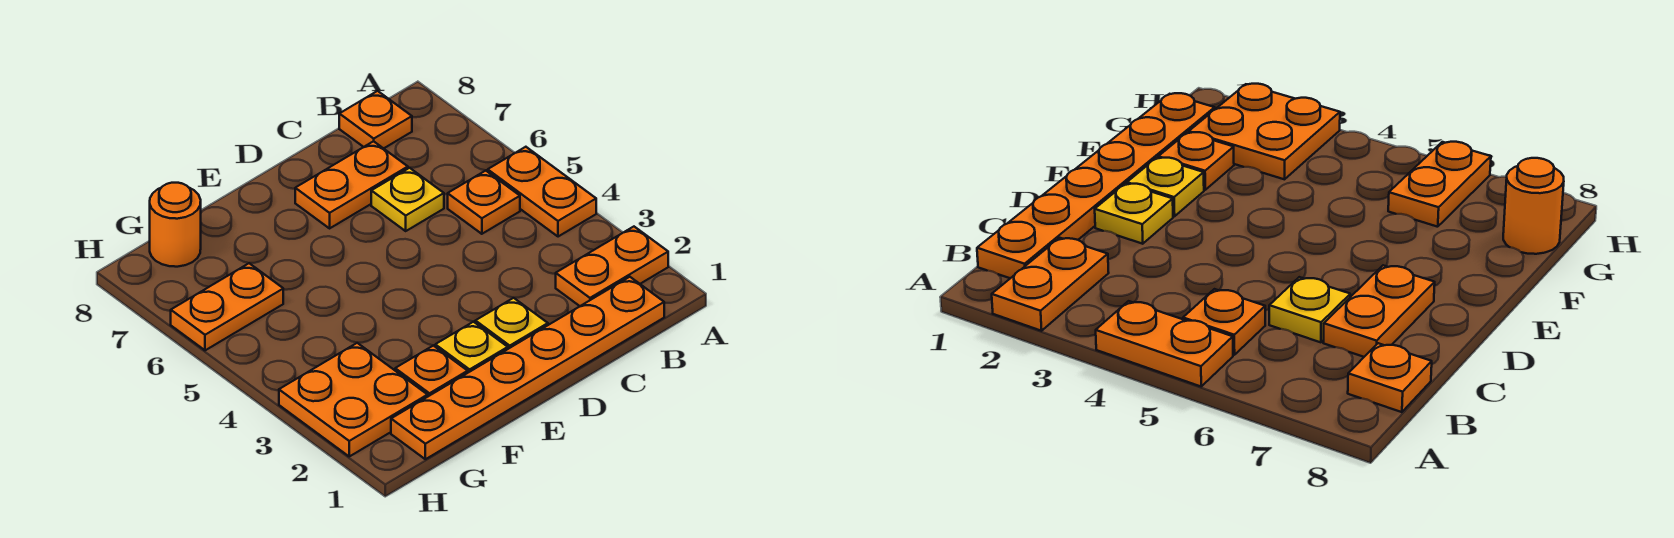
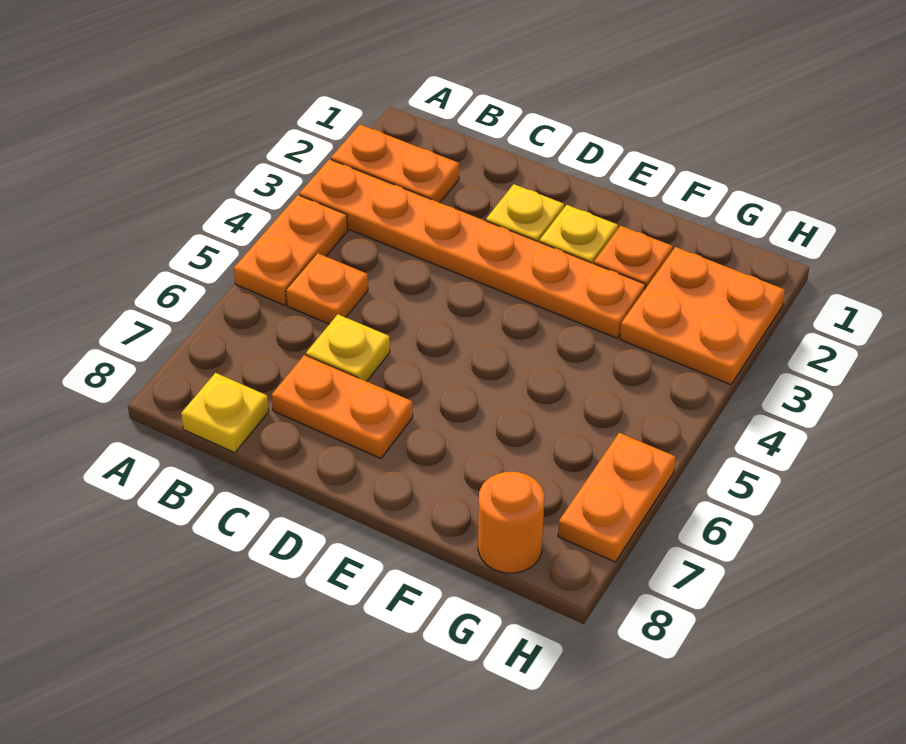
orange plate B1:G1 level 1 -> orange plate A3:F3 level 1
orange plate B8 level 1 -> yellow plate B8 level 1
orange plate G6:H6 level 1 -> orange plate H6:H7 level 1

